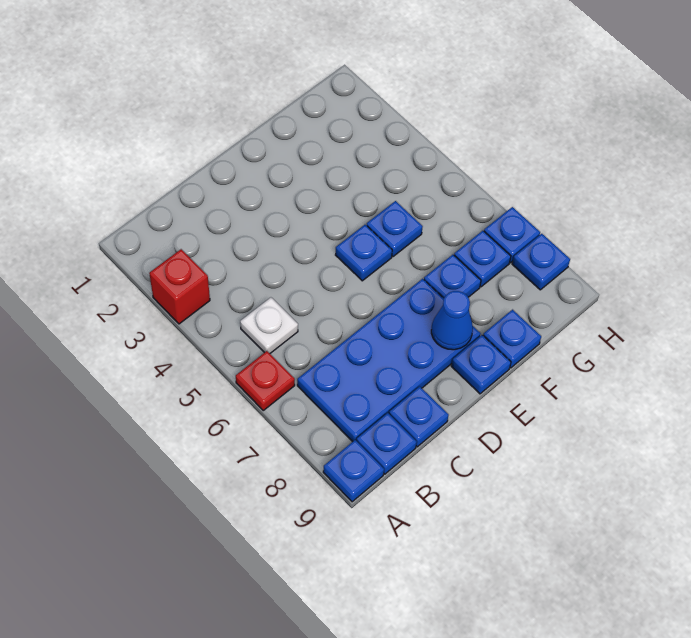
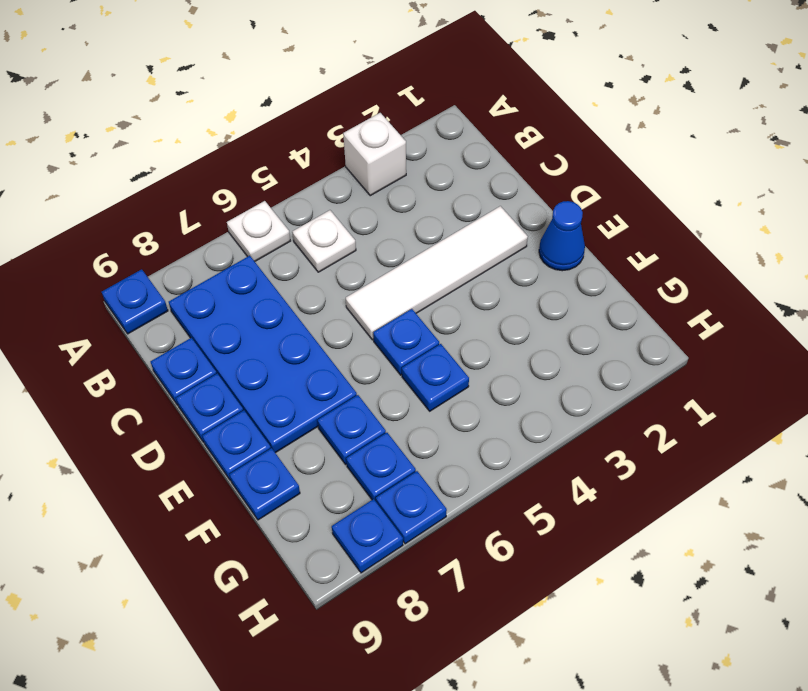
red brick A3 level 1 -> white brick A3 level 1
red plate A6 level 1 -> white plate A6 level 1
blue plate B9 level 1 -> blue plate D9 level 1
none -> white tile D2:D5 level 1
blue cone E8 level 2 -> blue cone E1 level 1

